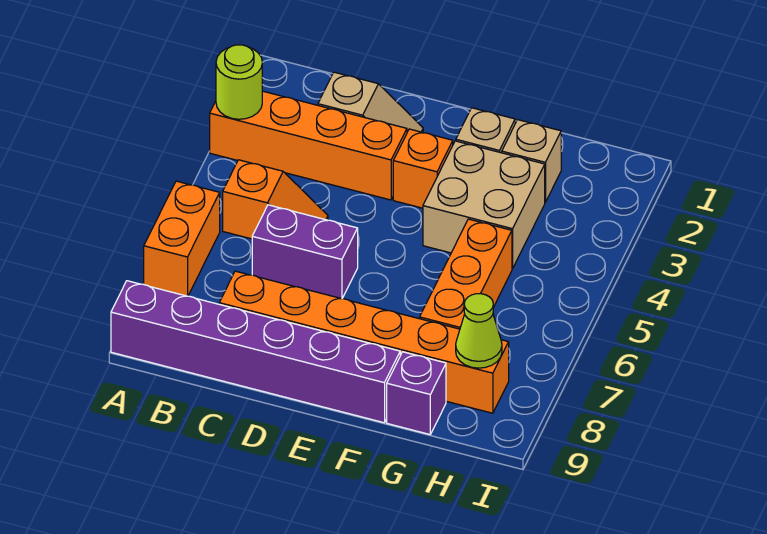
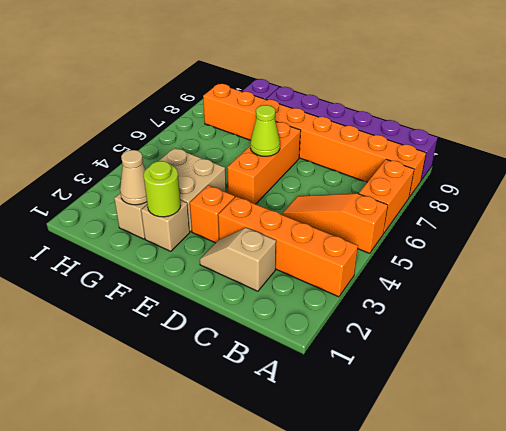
lime round brick A3 level 2 -> lime round brick F2 level 2
orange slope B5:C5 level 1 top B -> orange slope A5:C5 level 1 top A
purple brick C6:D6 level 1 -> none
orange brick C8:H8 level 1 -> orange brick A8:H8 level 1
none -> tan cone G2 level 2
orange brick G5:G7 level 1 -> orange brick E5:E7 level 1
lime cone H8 level 2 -> lime cone E6 level 2

